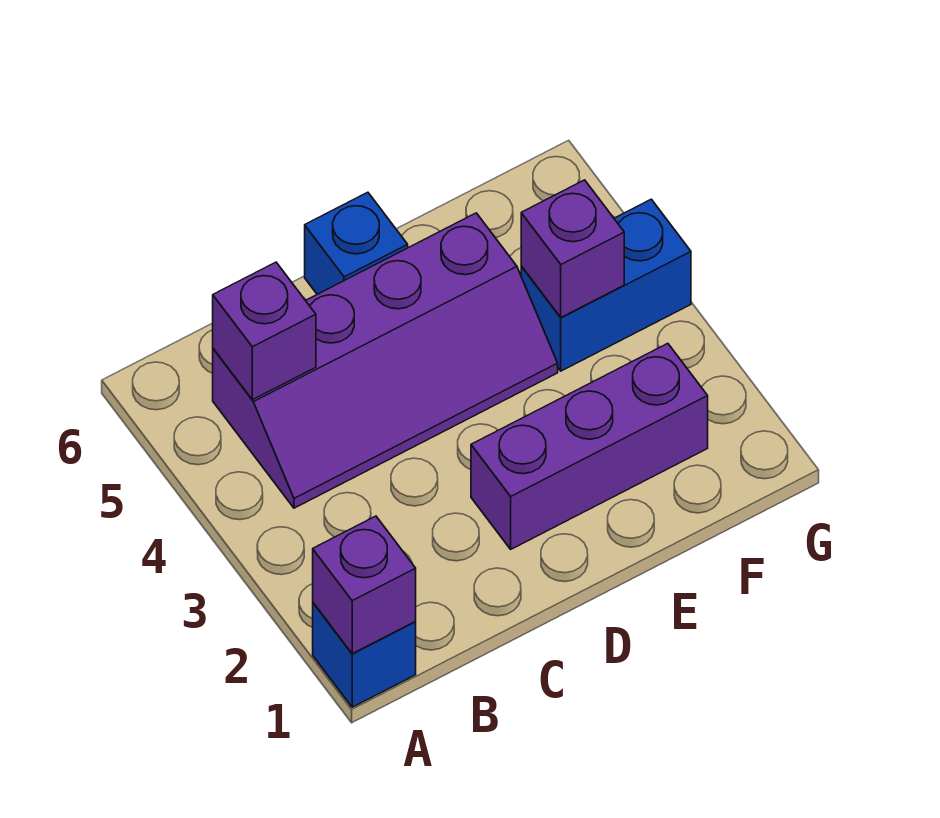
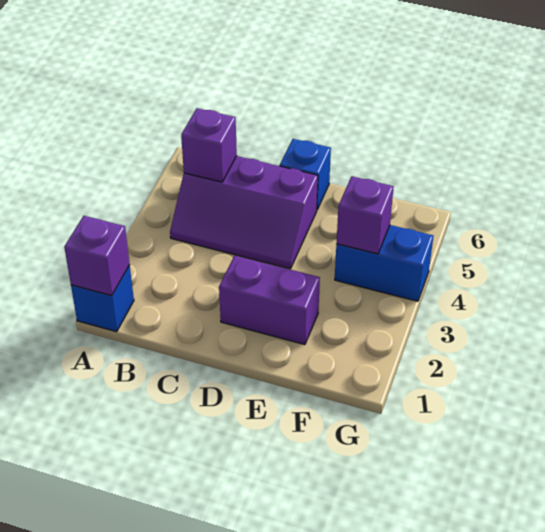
purple slope B4:E5 level 1 top 5 -> purple slope B4:D5 level 1 top 5
purple brick D2:F2 level 1 -> purple brick D2:E2 level 1

